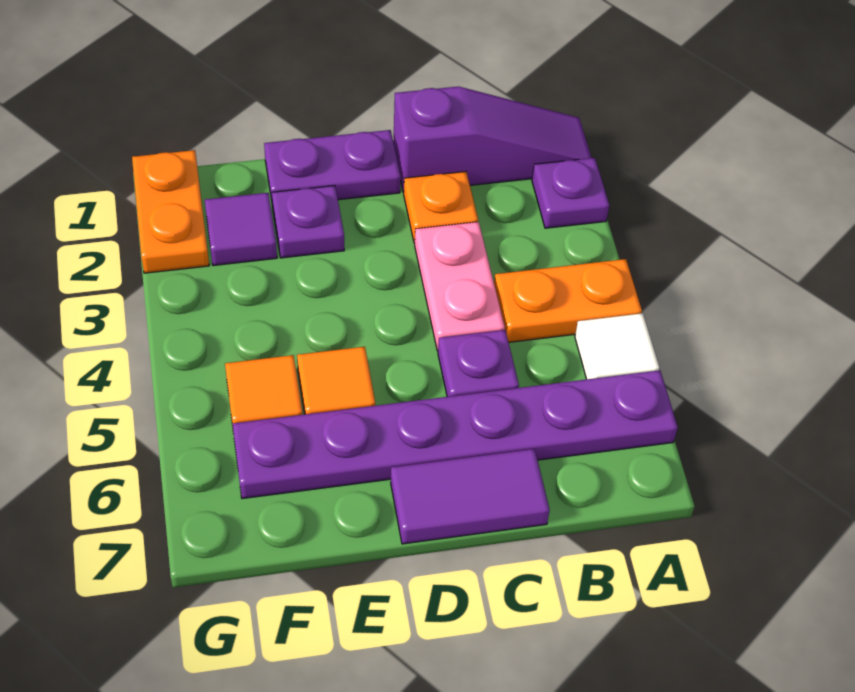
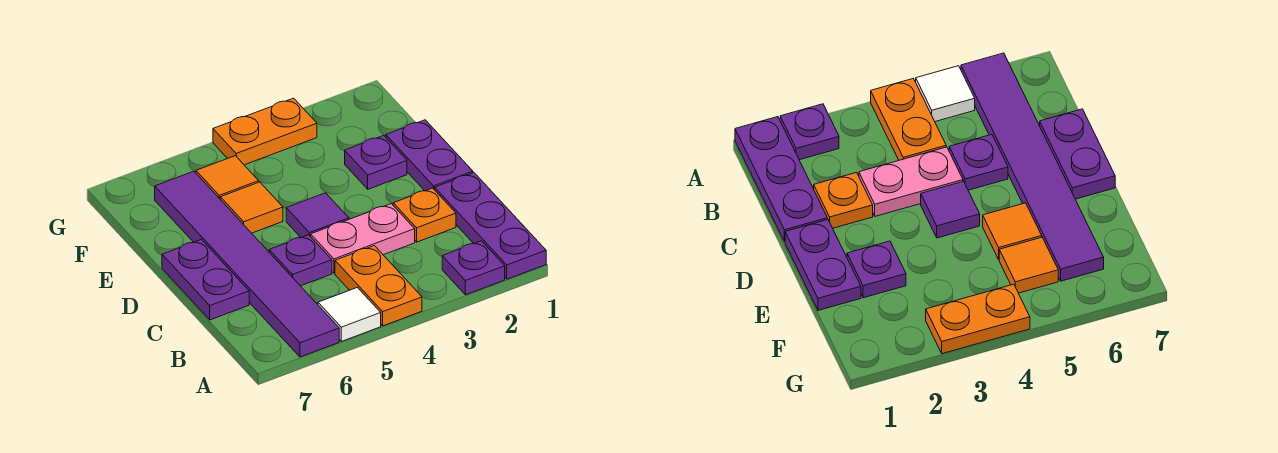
purple slope A1:C1 level 1 top C -> purple plate A1:C1 level 1
purple plate A6:F6 level 1 -> purple tile A6:F6 level 1
purple tile C7:D7 level 1 -> purple plate C7:D7 level 1
purple tile F2 level 1 -> purple tile D4 level 1
orange plate G1:G2 level 1 -> orange plate G3:G4 level 1

